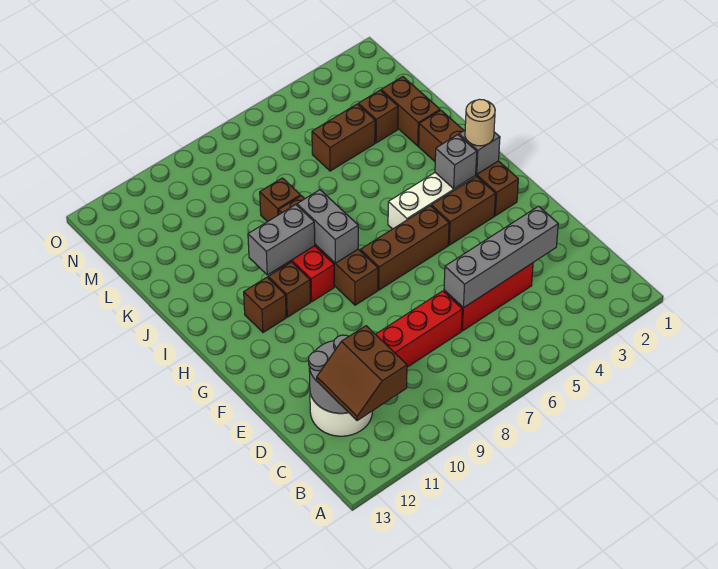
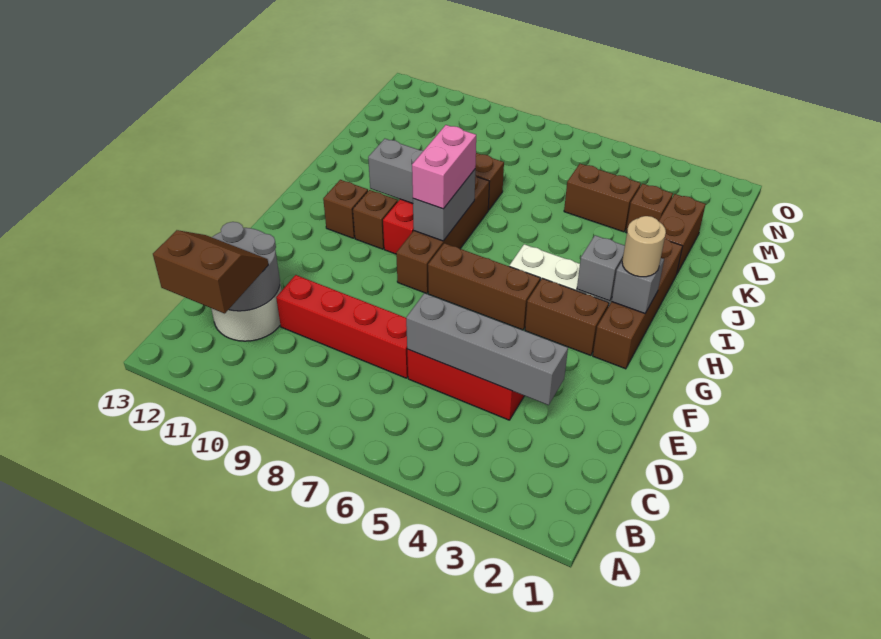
brown slope B11:C12 level 3 top 11 -> brown slope B11:C12 level 3 top B
none -> pink brick H8:I8 level 3

